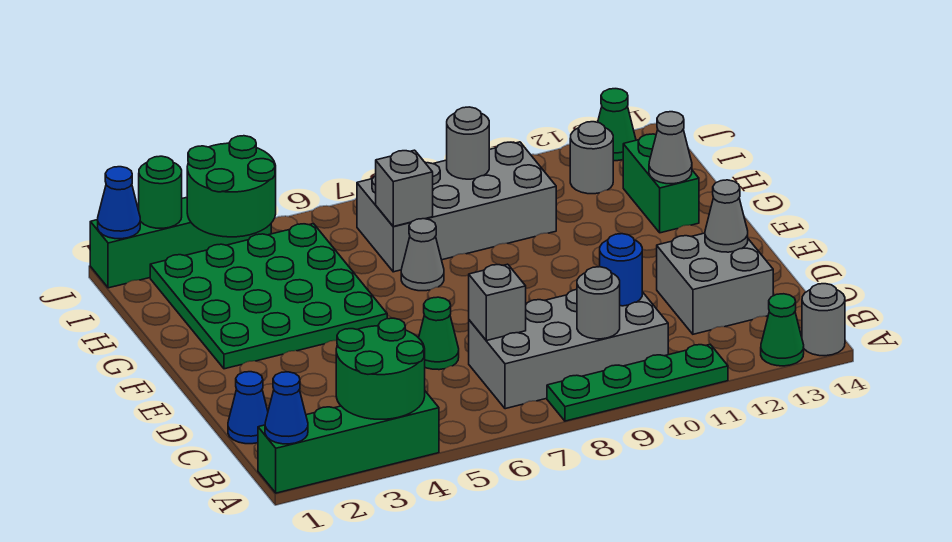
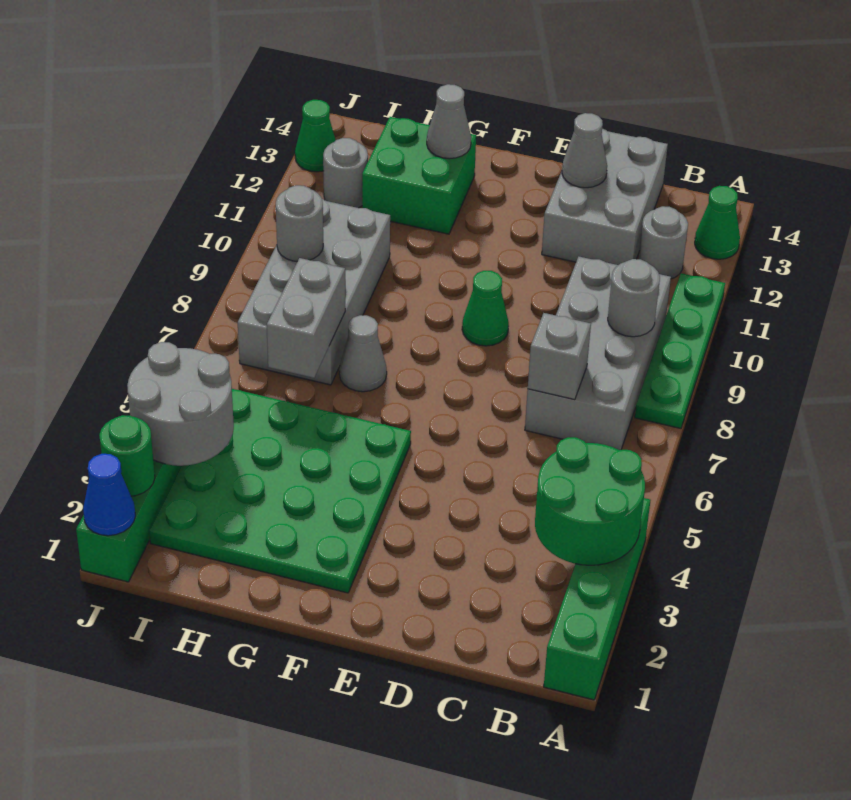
blue cone A1 level 2 -> none
grey round brick A14 level 1 -> grey round brick B12 level 1
blue cone C1 level 1 -> none
blue round brick C10 level 2 -> none
grey brick C12:D13 level 1 -> grey brick C12:D14 level 1
green cone D6 level 1 -> green cone E9 level 1
green brick G13:H13 level 1 -> green brick G12:H13 level 1
grey brick H7 level 2 -> grey brick H6:H7 level 2
green round brick I3:J4 level 2 -> grey round brick I3:J4 level 2

